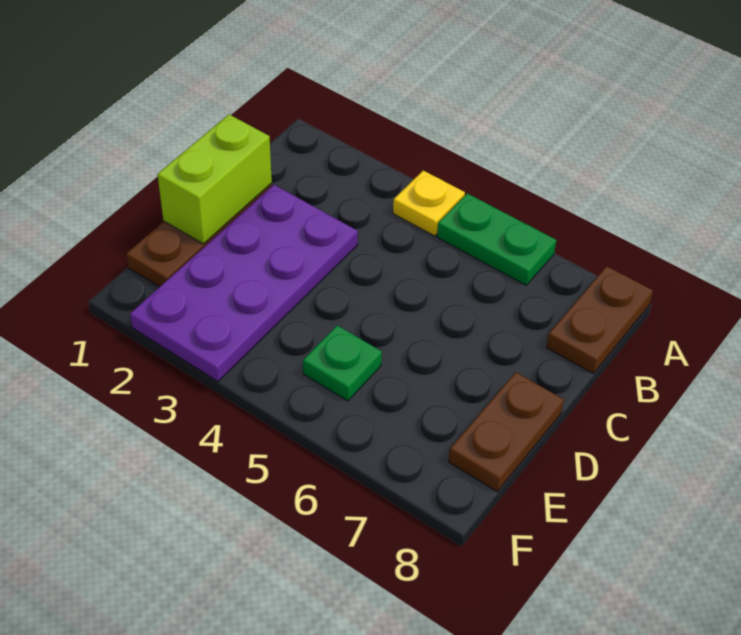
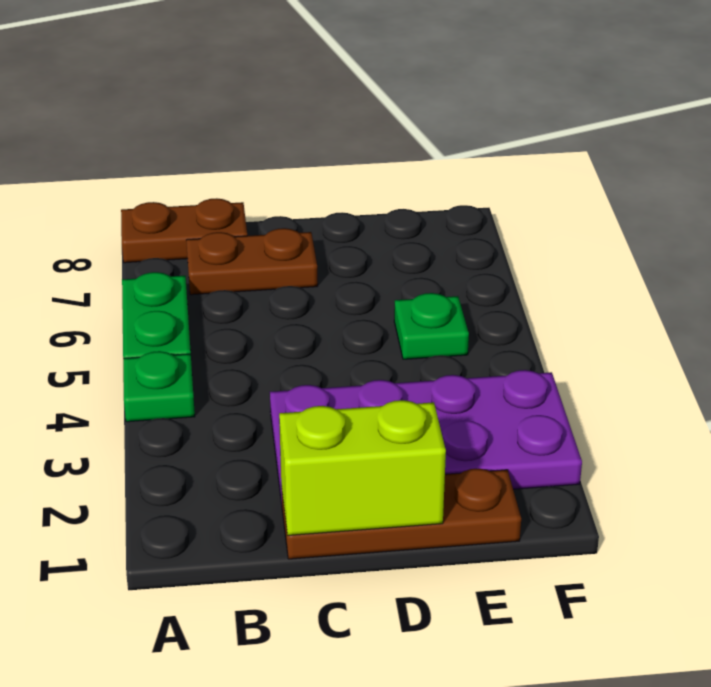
yellow plate A4 level 1 -> green plate A4 level 1
brown plate D8:E8 level 1 -> brown plate B7:C7 level 1

